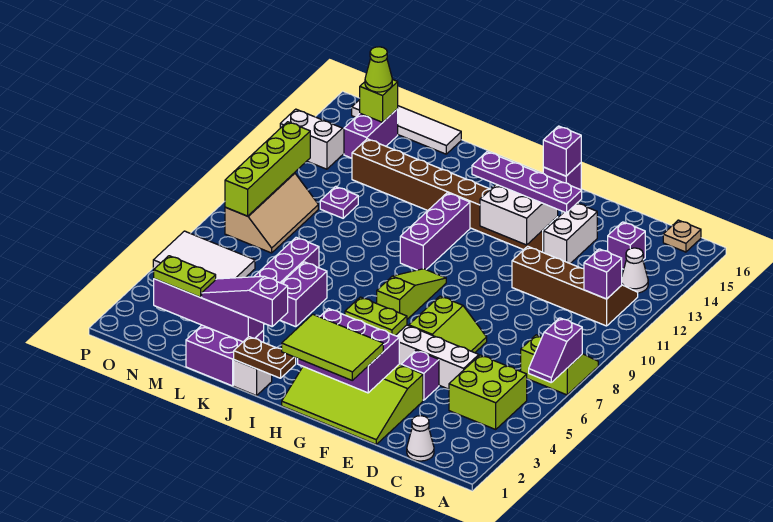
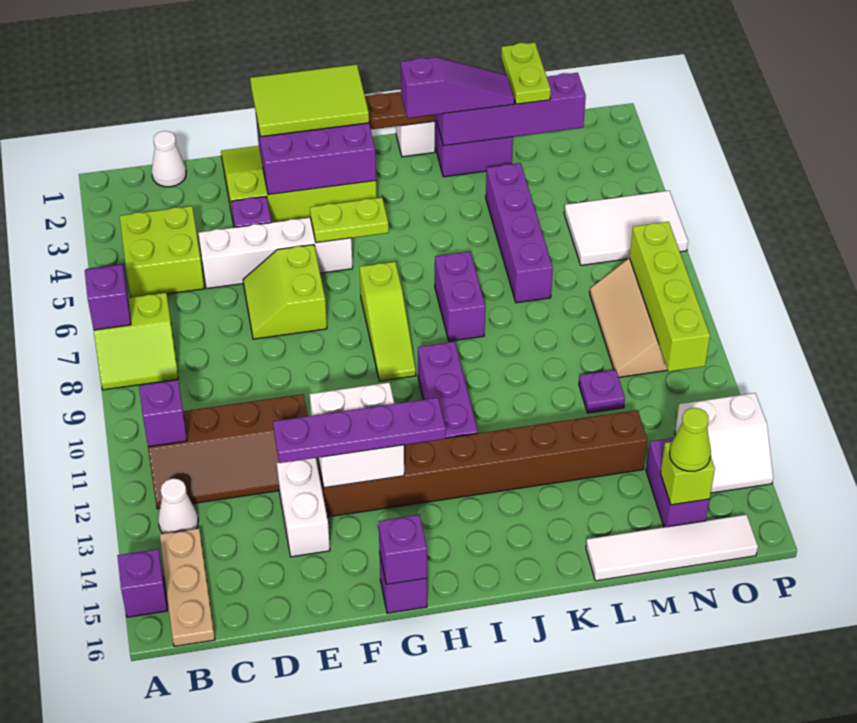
tan plate B16 level 1 -> tan plate B14:B16 level 1
purple brick C14 level 1 -> purple brick A15 level 1
purple brick K5:K6 level 1 -> purple brick J7:J8 level 1
lime plate M2:N2 level 3 -> lime plate M1:M2 level 3

